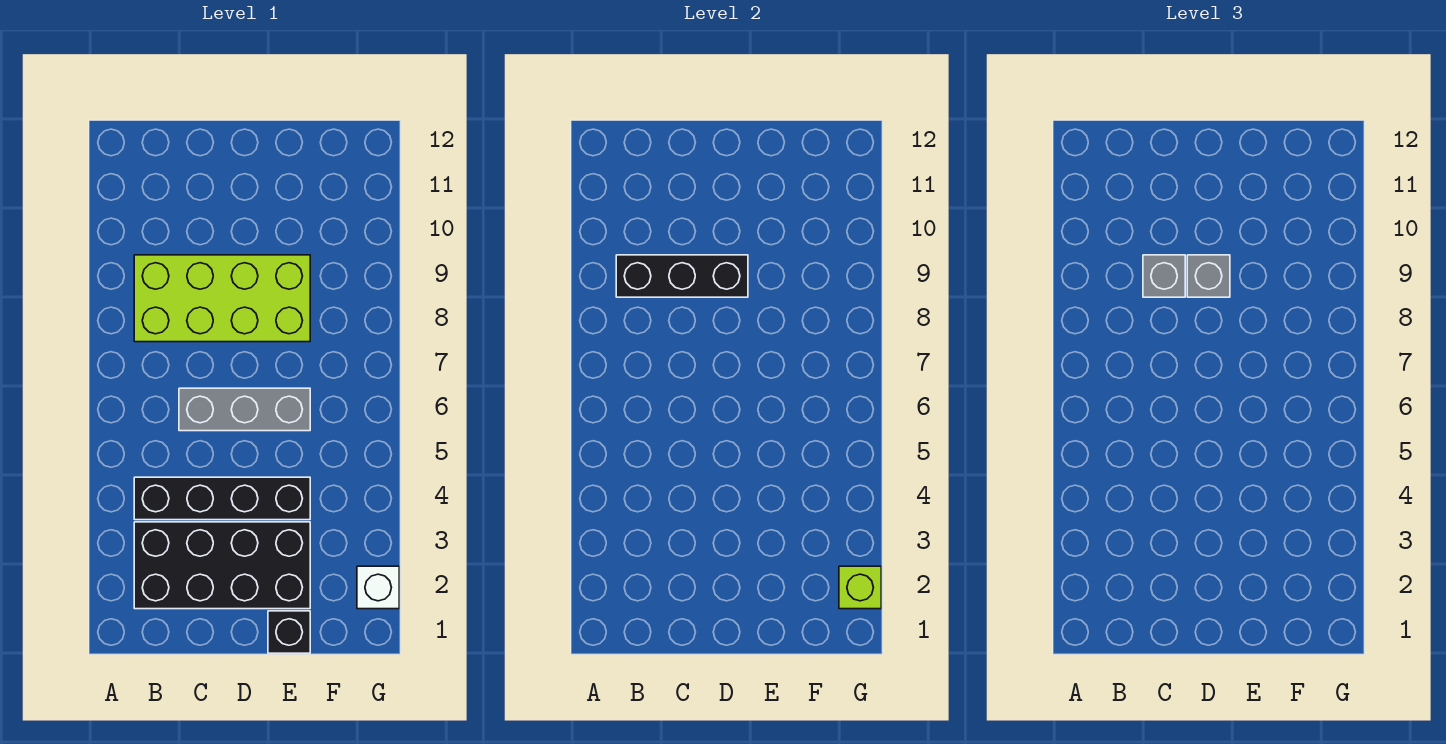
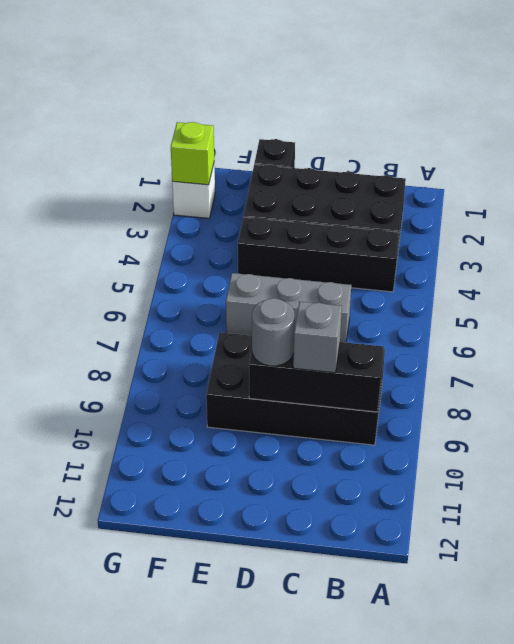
lime brick B8:E9 level 1 -> black brick B8:E9 level 1
grey brick D9 level 3 -> grey round brick D9 level 3

